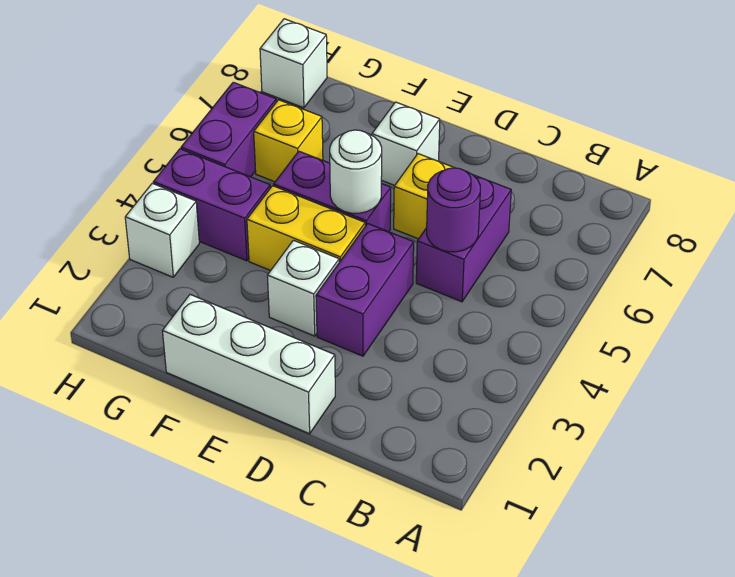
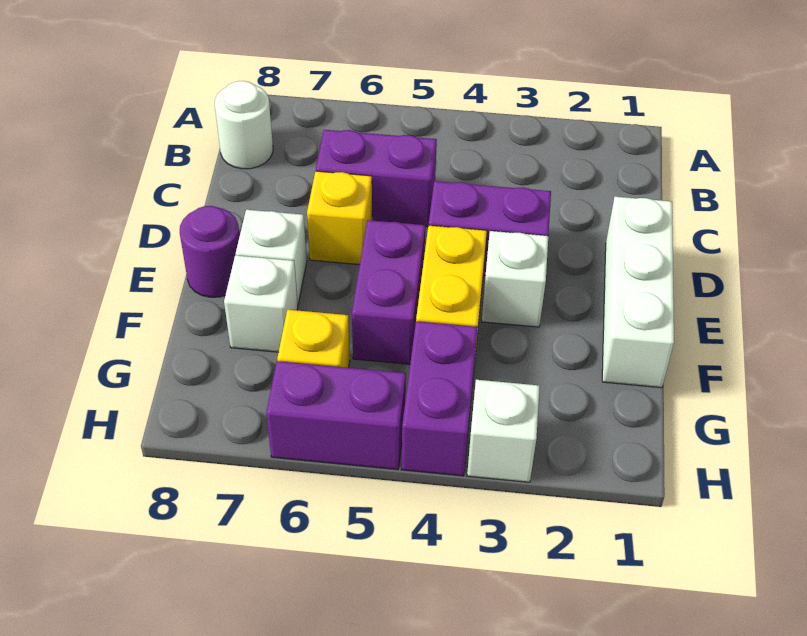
purple round brick C5 level 2 -> purple round brick E8 level 1
white round brick E5 level 2 -> white round brick B8 level 1
white brick H8 level 1 -> white brick F7 level 1

